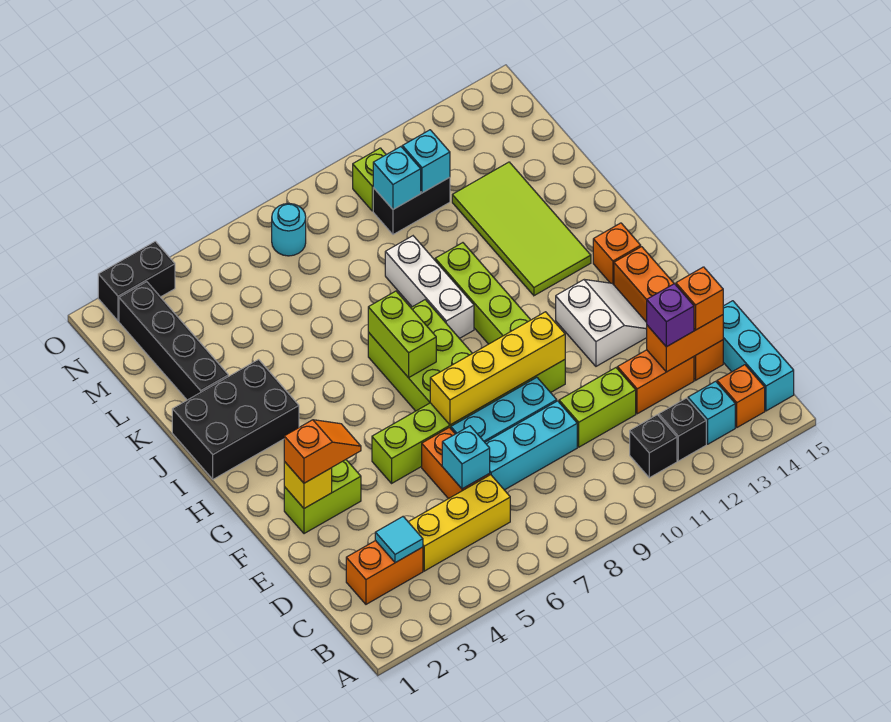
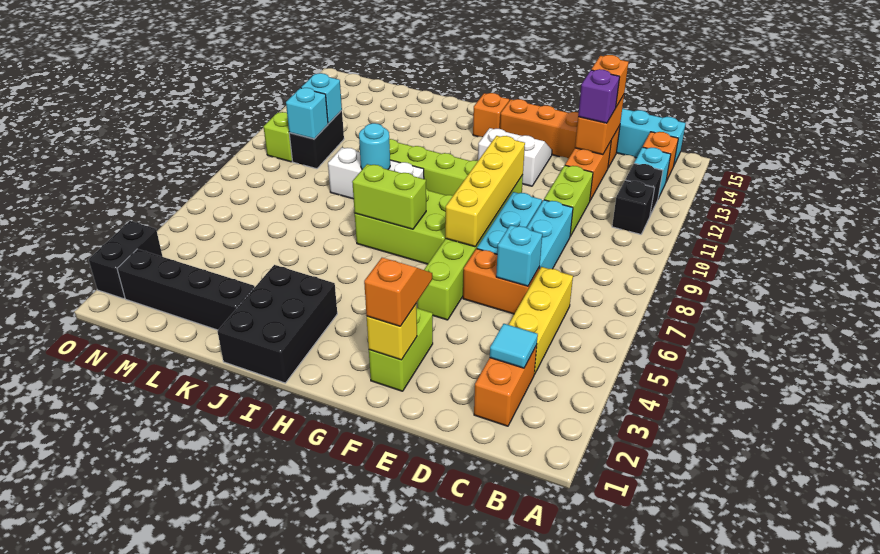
lime tile I12:L13 level 1 -> none
cyan round brick N7 level 1 -> cyan round brick J9 level 2

